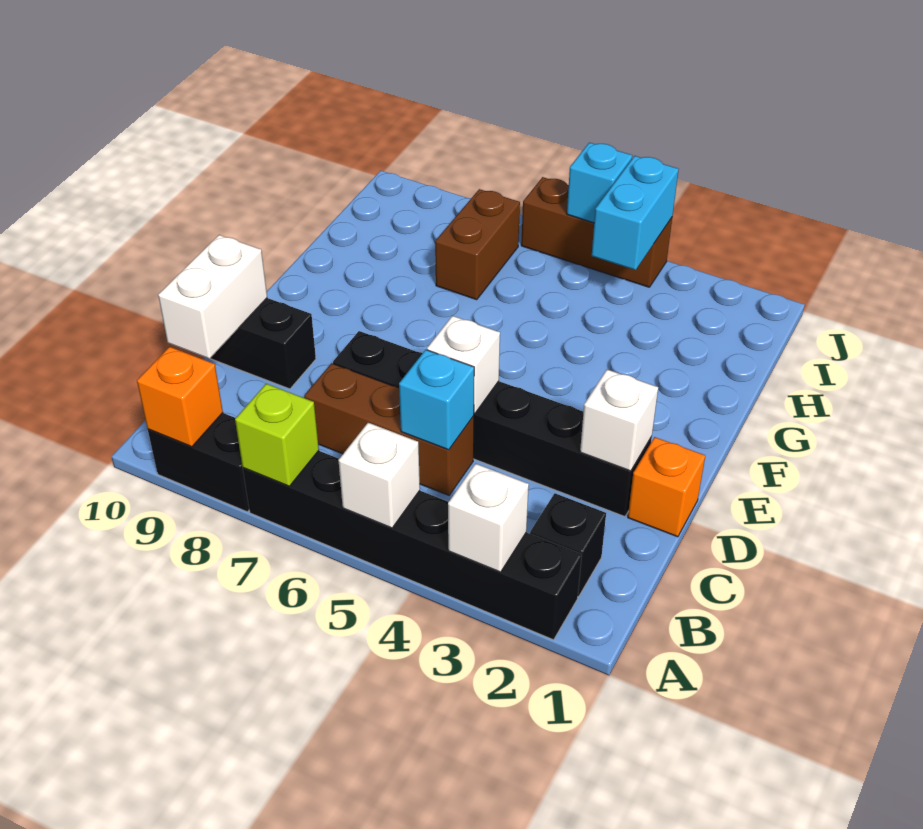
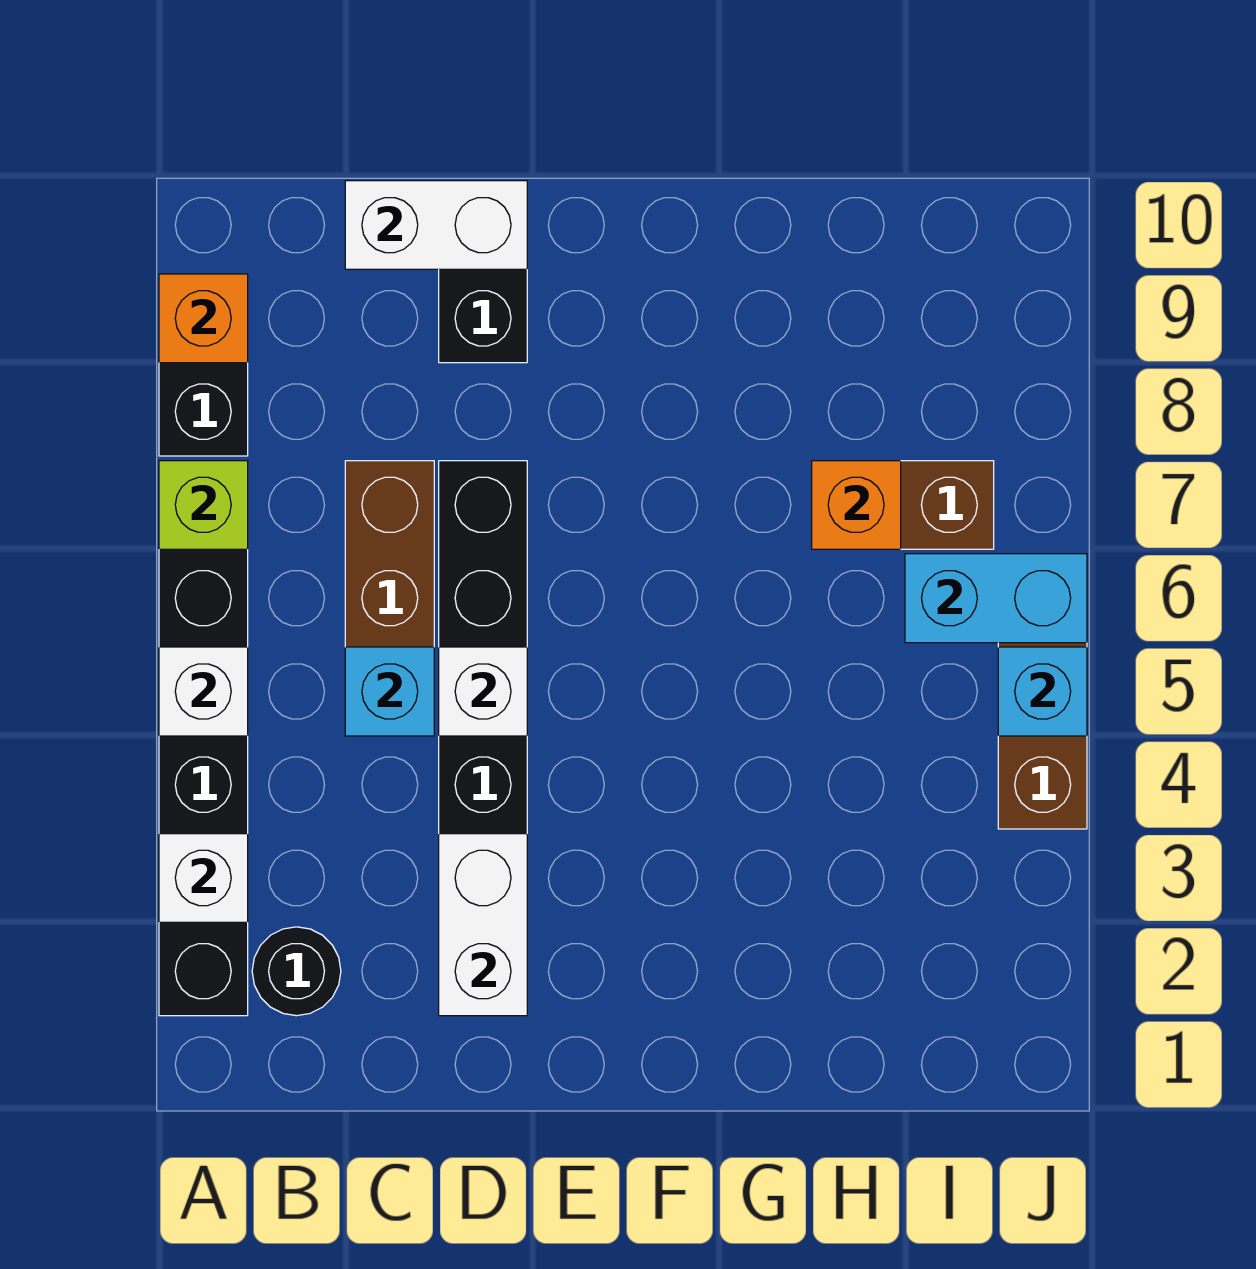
black brick B2 level 1 -> black round brick B2 level 1
orange brick D1 level 1 -> orange brick H7 level 2
white brick D2 level 2 -> white brick D2:D3 level 2
cyan brick I4:J4 level 2 -> cyan brick I6:J6 level 2

